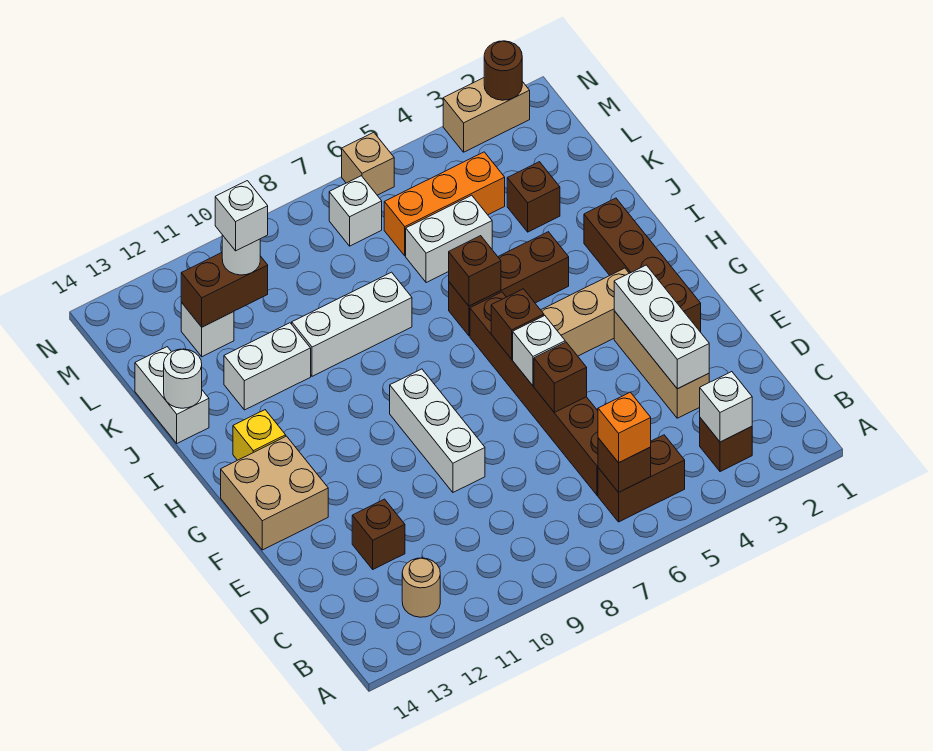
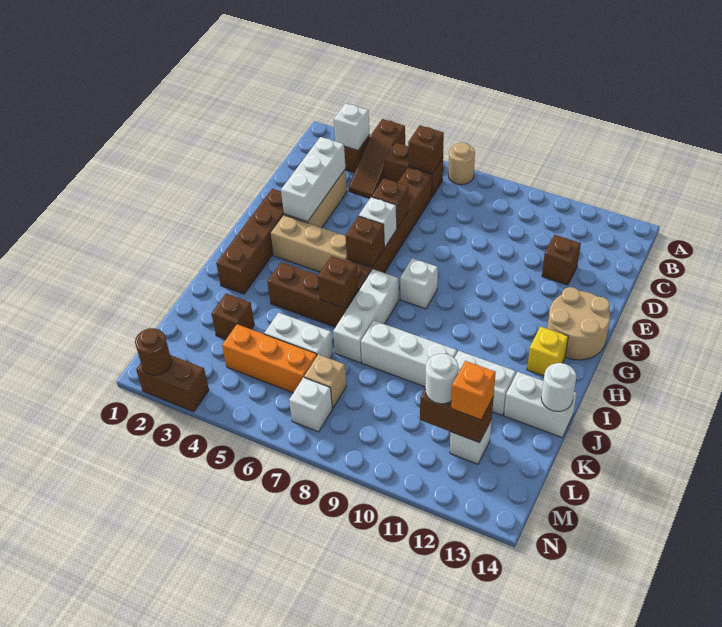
none -> brown slope A4:C4 level 1 top A
orange brick B6 level 3 -> orange brick L12 level 3
tan round brick B12 level 1 -> tan round brick A7 level 1
white brick E9:G9 level 1 -> white brick H7:J7 level 1
tan brick F13:G14 level 1 -> tan round brick F13:G14 level 1
white brick J14:K14 level 1 -> white brick J13:J14 level 1
white brick L11 level 4 -> white brick G8 level 1
tan brick N2:N3 level 1 -> brown brick N2:N3 level 1
tan brick N6 level 1 -> tan brick L7 level 1

